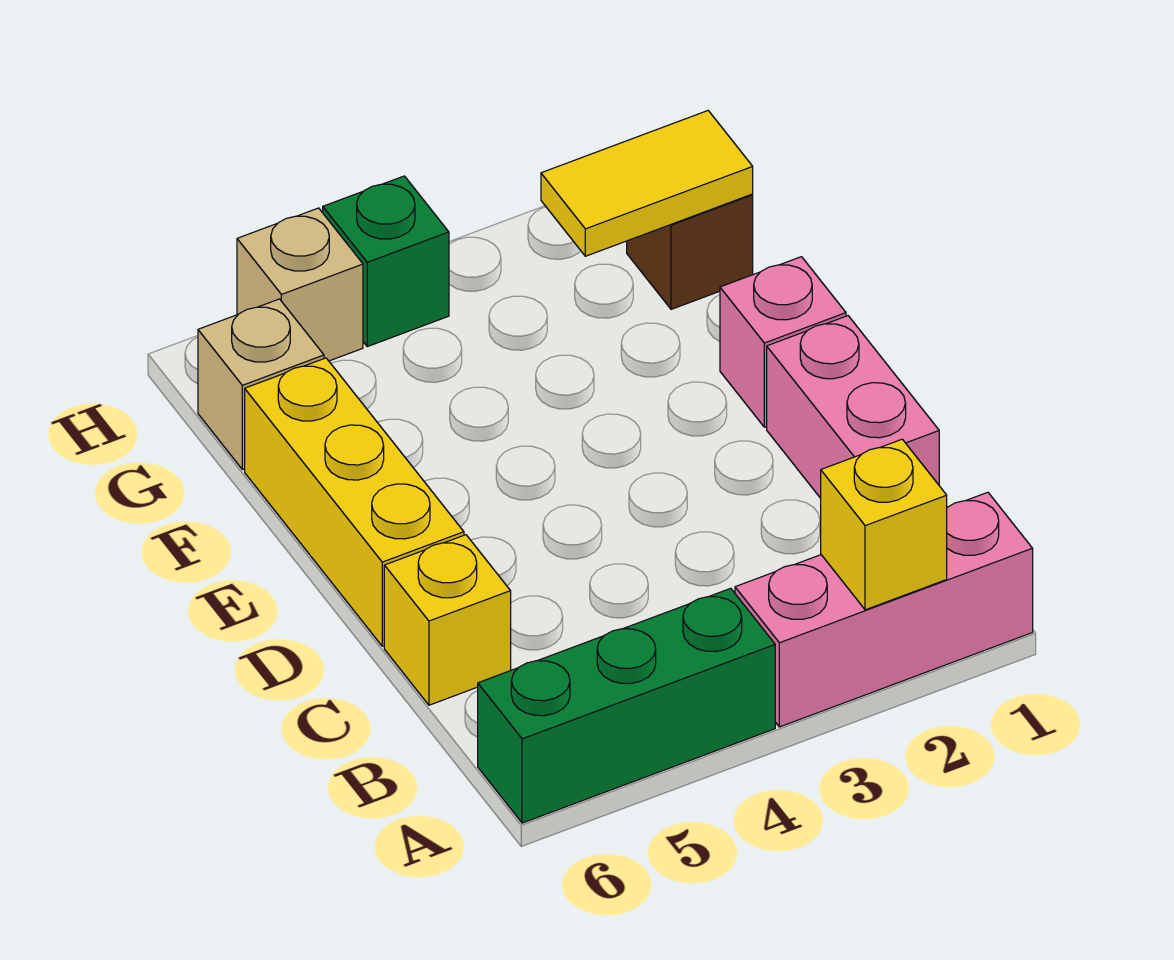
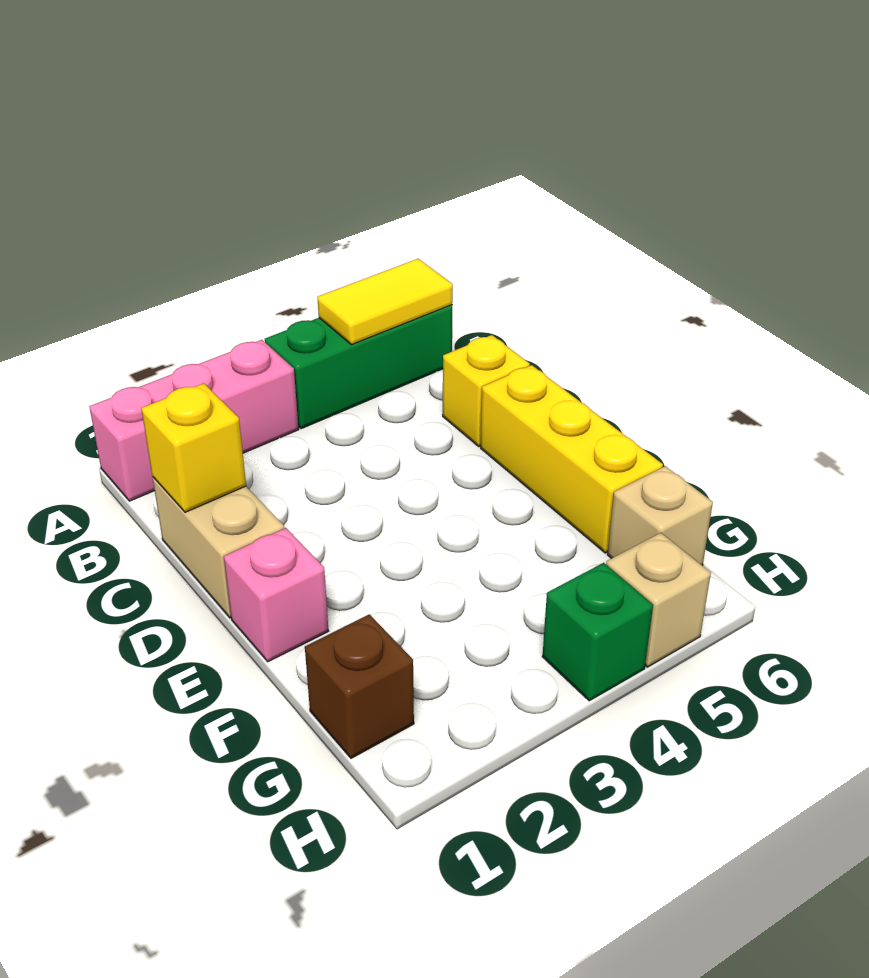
yellow brick A2 level 2 -> yellow brick C1 level 2
pink brick C1:D1 level 1 -> tan brick C1:D1 level 1
yellow tile G1:G2 level 2 -> yellow tile A5:A6 level 2

